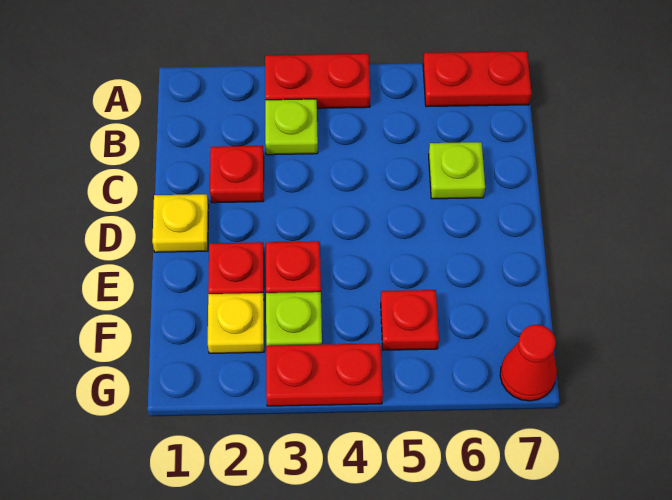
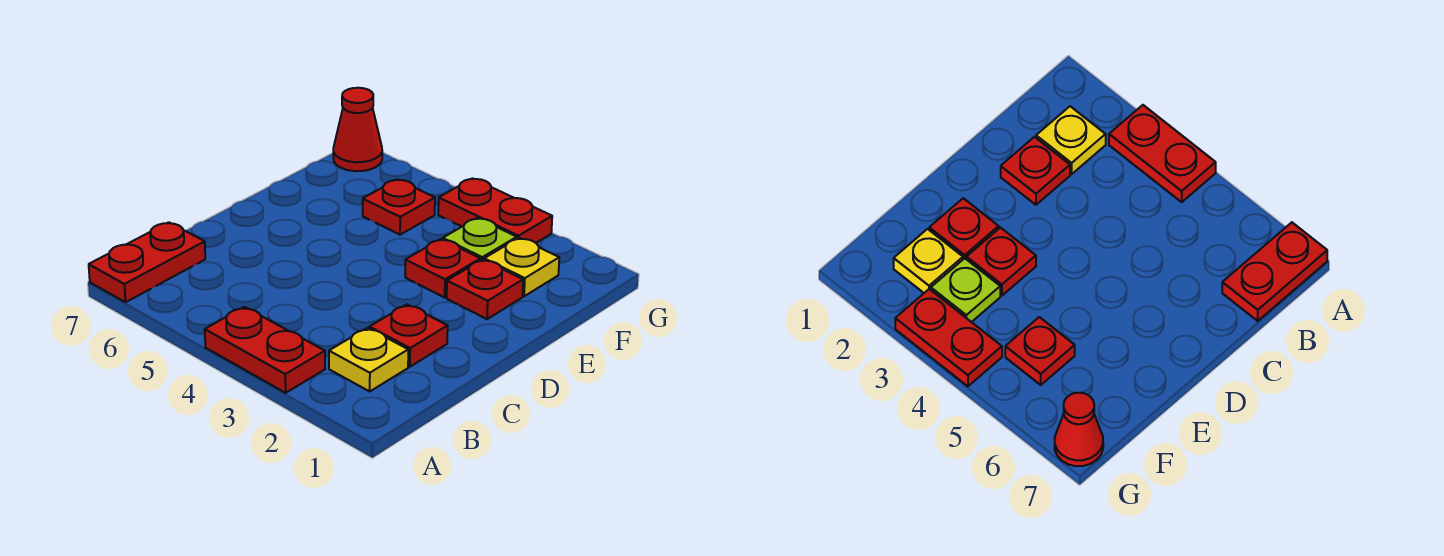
red plate A6:A7 level 1 -> red plate A7:B7 level 1
lime plate B3 level 1 -> none
lime plate C6 level 1 -> none
yellow plate D1 level 1 -> yellow plate B2 level 1

